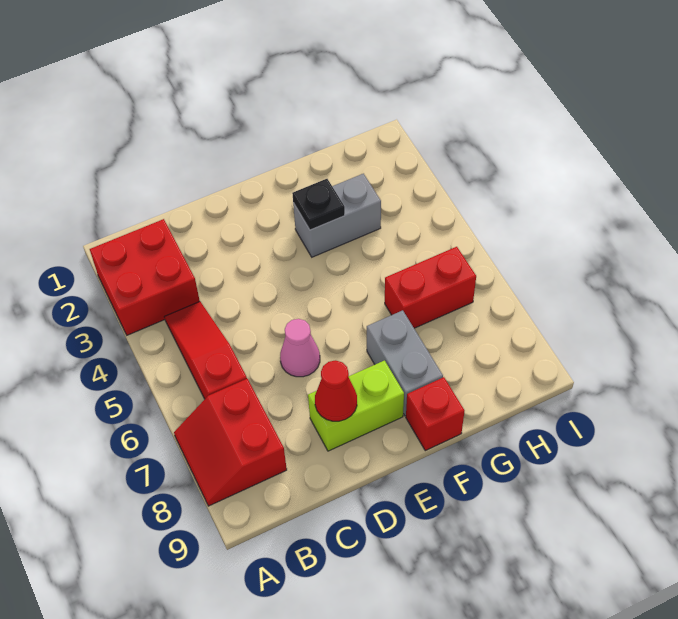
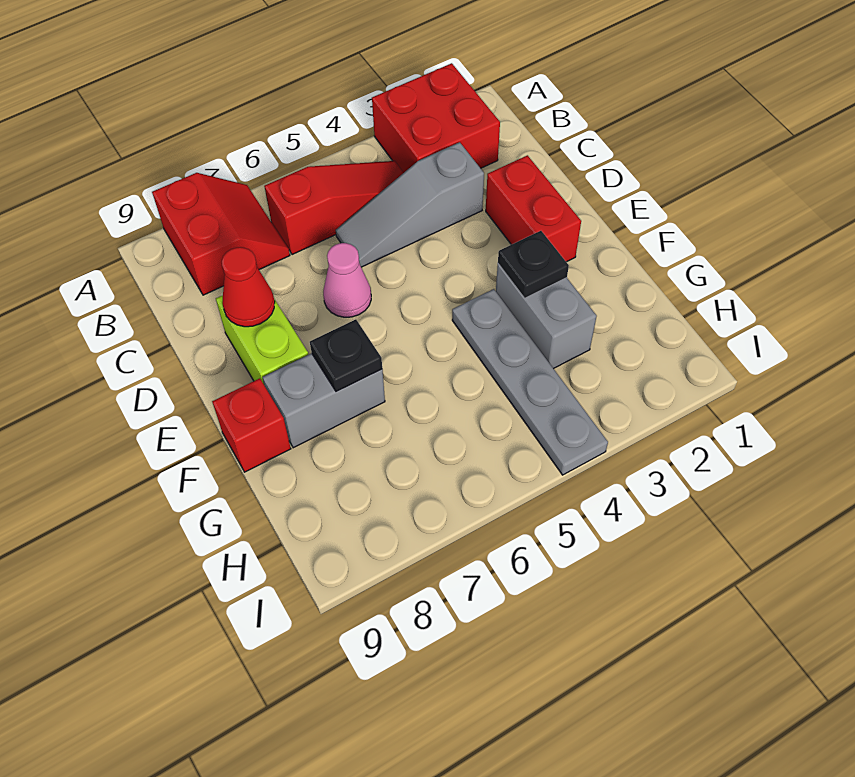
red slope A7:B8 level 1 top B -> red slope A7:B8 level 1 top 8
none -> grey slope C3:C5 level 1 top 3
none -> grey plate F4:I4 level 1
none -> black plate F7 level 2
red brick G6:H6 level 1 -> red brick D2:E2 level 1

